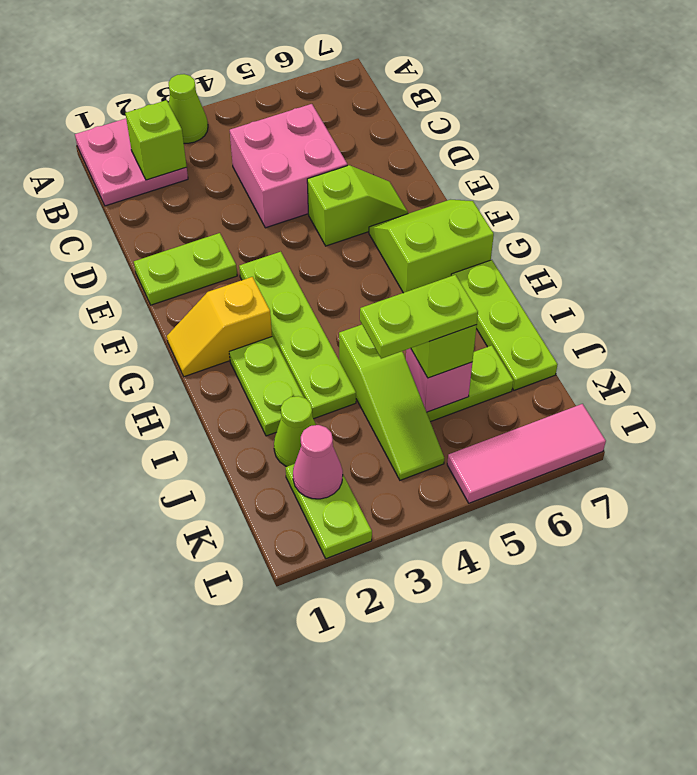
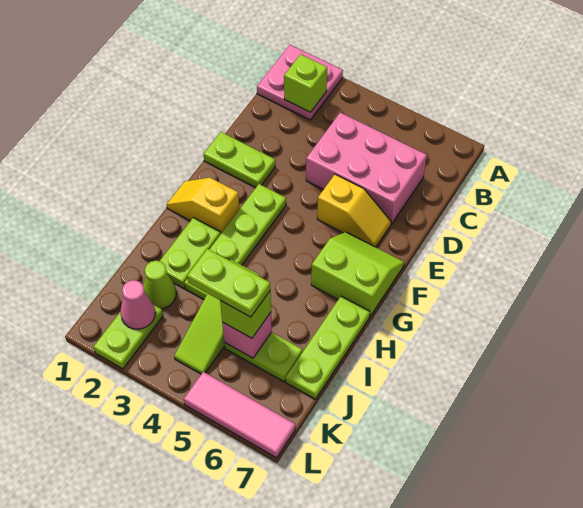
lime cone A3 level 1 -> none
pink brick C4:D5 level 1 -> pink brick C4:D6 level 1
lime slope E5:E6 level 1 top 5 -> yellow slope E5:E6 level 1 top 5

